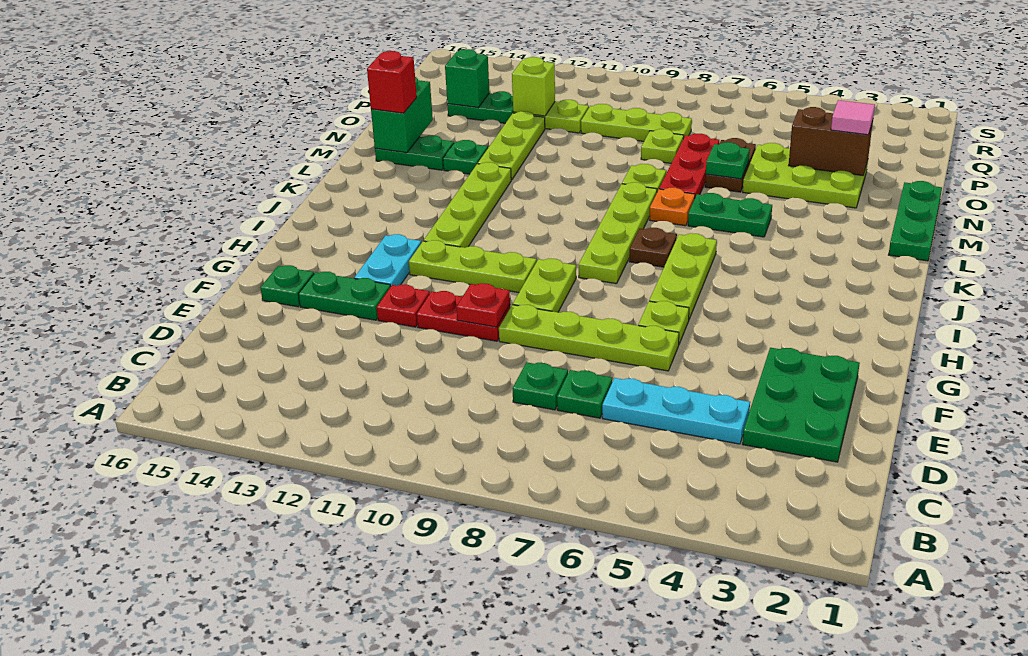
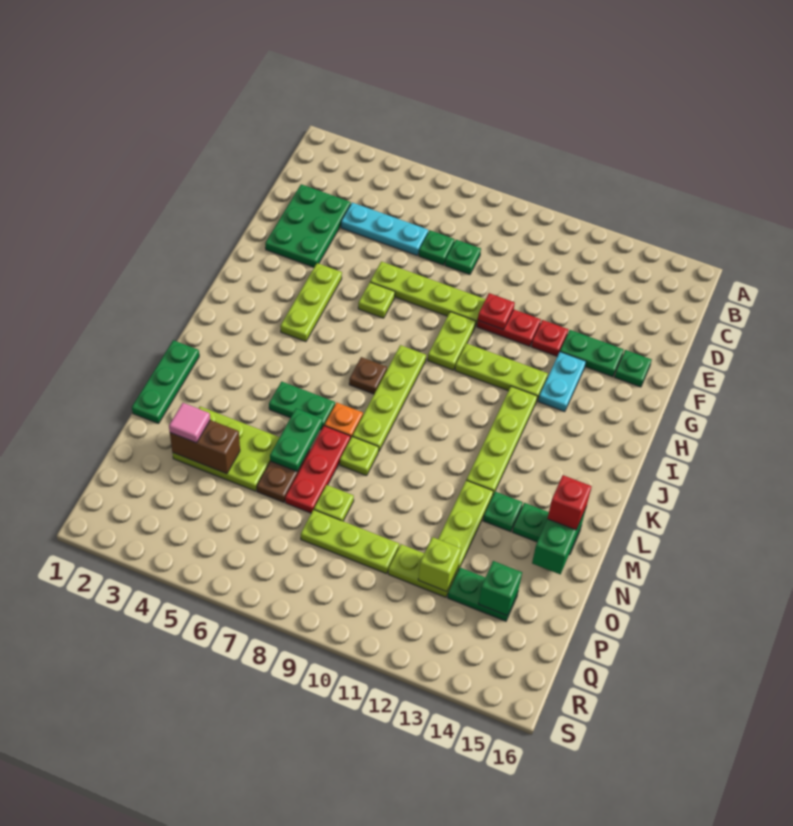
lime plate H6:J6 level 1 -> lime plate G4:I4 level 1
green plate N6 level 2 -> green plate M6:N6 level 2

